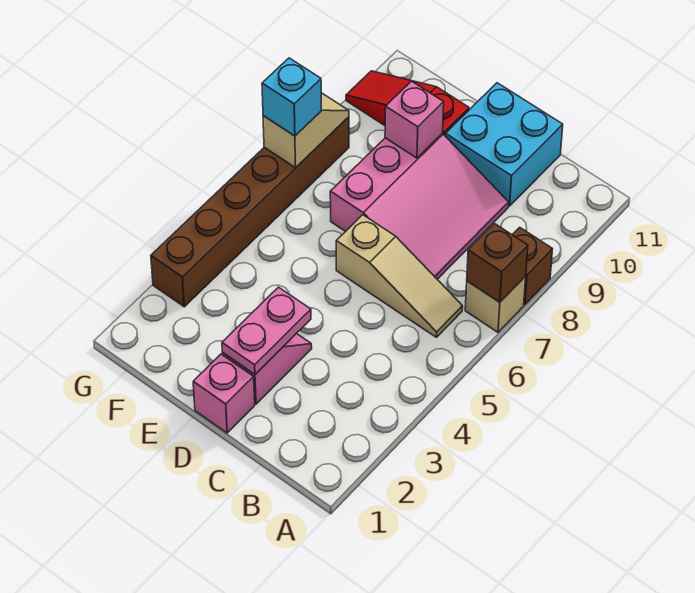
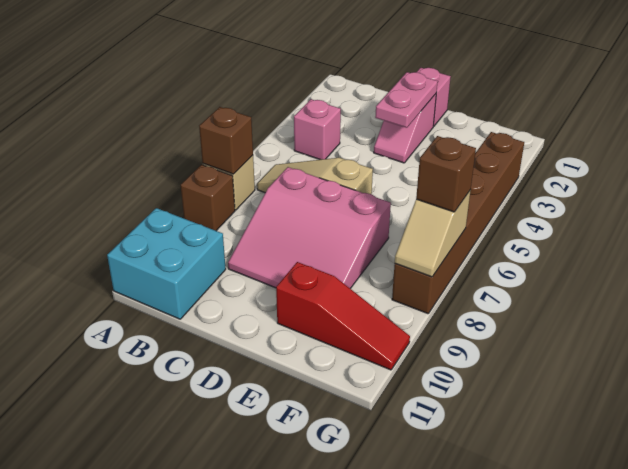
pink slope C7:E9 level 1 top E -> pink slope C7:E9 level 1 top 7
cyan brick C10:D11 level 1 -> cyan brick A10:B11 level 1
pink brick E9 level 2 -> pink brick B4 level 1
cyan brick G7 level 3 -> brown brick G7 level 3

